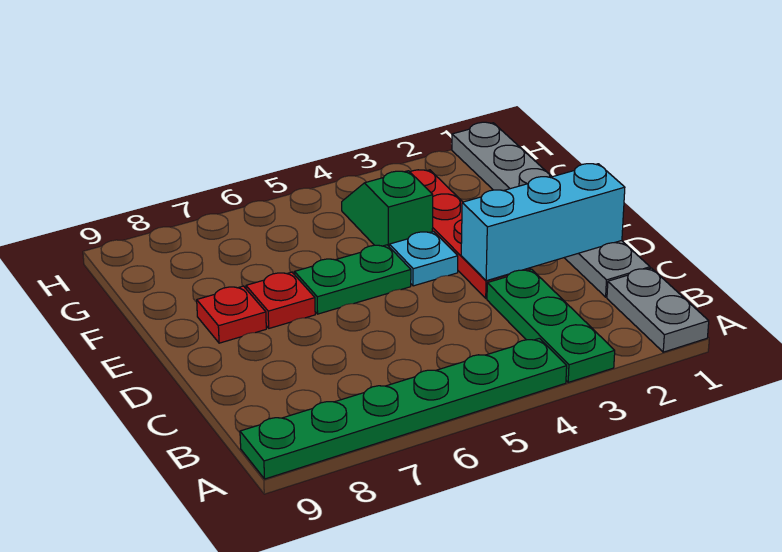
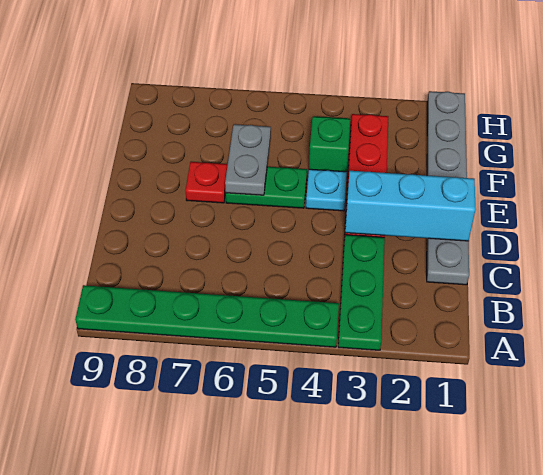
grey plate A1:B1 level 1 -> grey plate E6:F6 level 2
red plate E8 level 1 -> none

